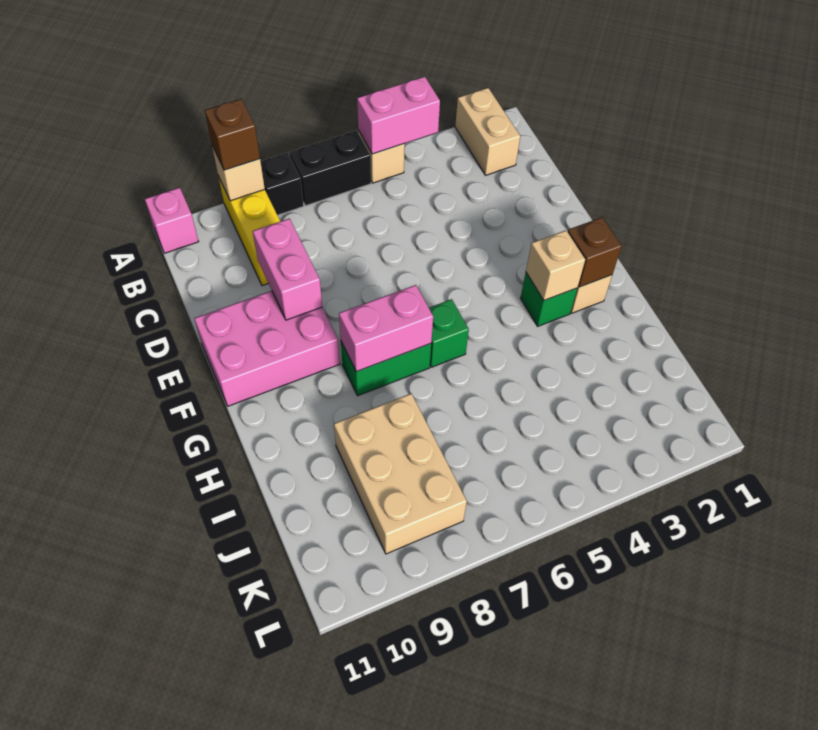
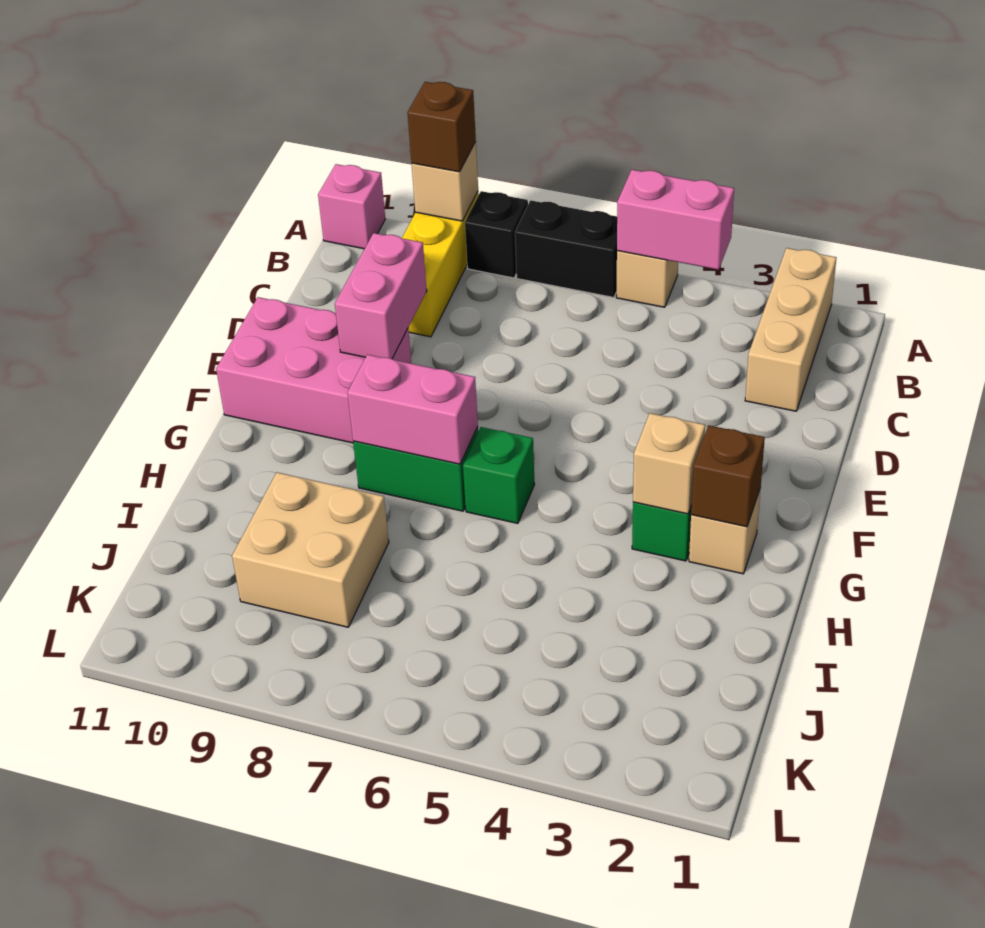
tan brick A2:B2 level 1 -> tan brick A2:C2 level 1
tan brick I8:K9 level 1 -> tan brick I8:J9 level 1

